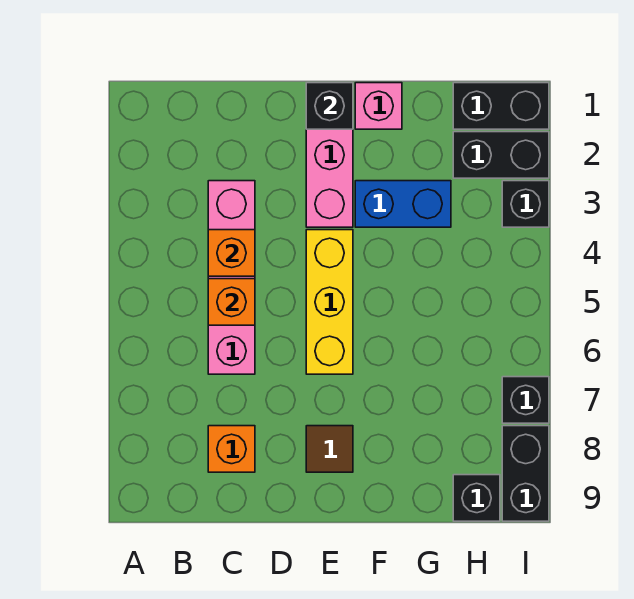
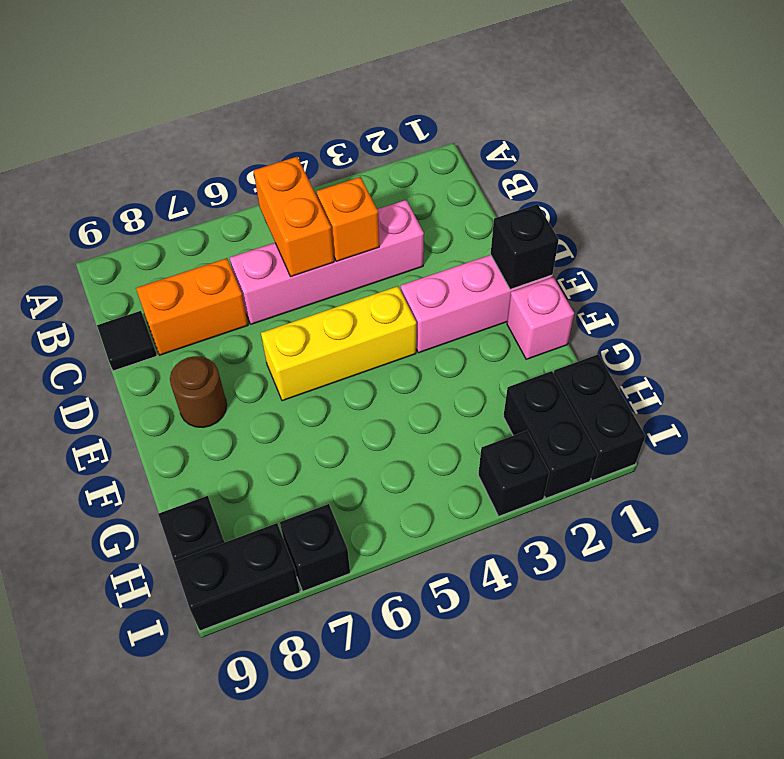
orange brick C5 level 2 -> orange brick B5:C5 level 2
orange brick C8 level 1 -> orange brick C7:C8 level 1
none -> black tile C9 level 1
brown tile E8 level 1 -> brown round brick E8 level 1
blue brick F3:G3 level 1 -> none

